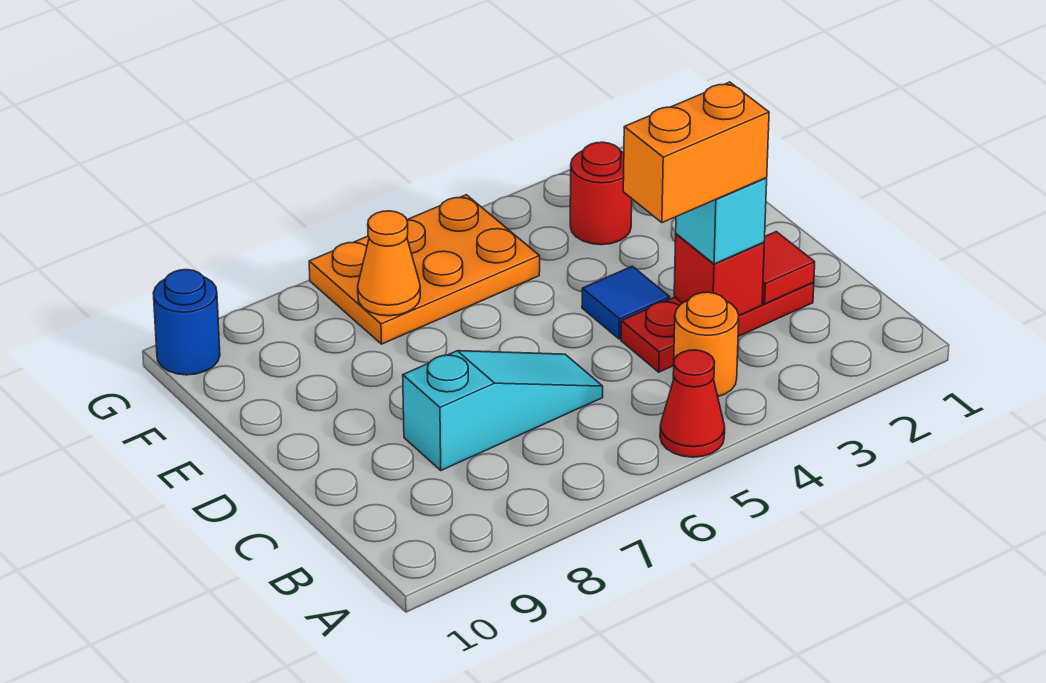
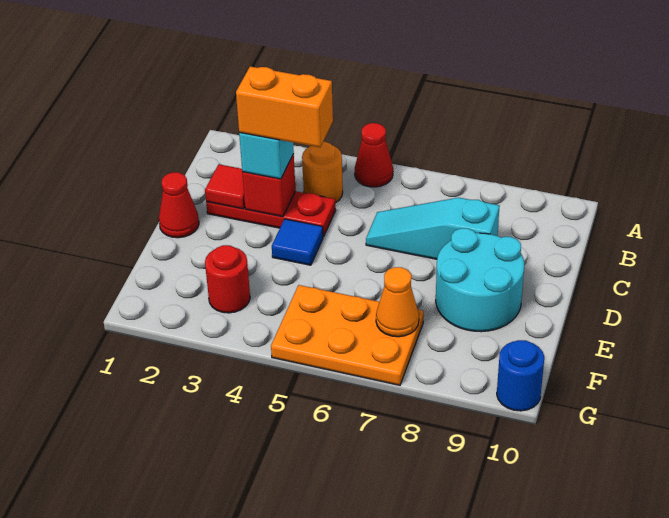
none -> red cone D1 level 1
none -> cyan round brick D8:E9 level 1

